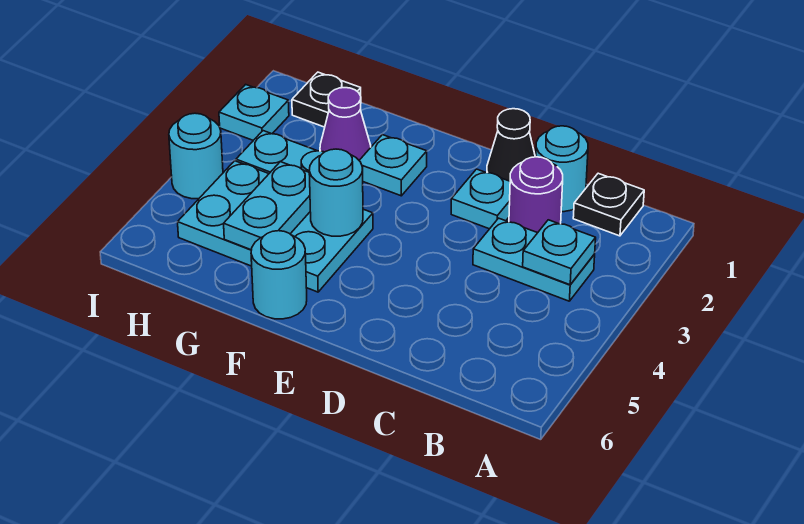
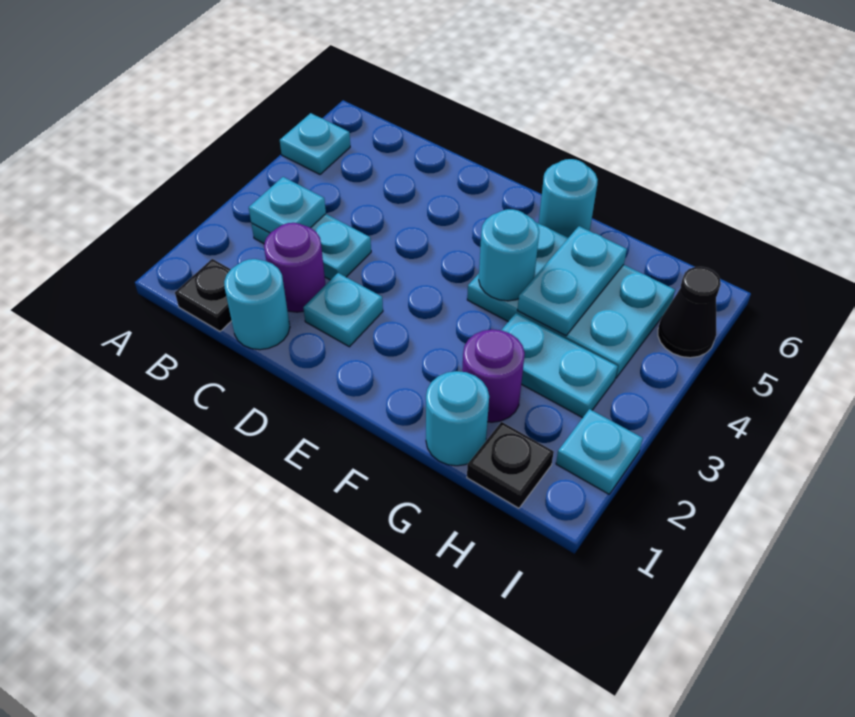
black cone D1 level 1 -> black cone I5 level 1
cyan plate F2 level 1 -> cyan plate A5 level 1
purple cone G2 level 1 -> purple round brick G2 level 1
cyan round brick I4 level 1 -> cyan round brick G1 level 1

